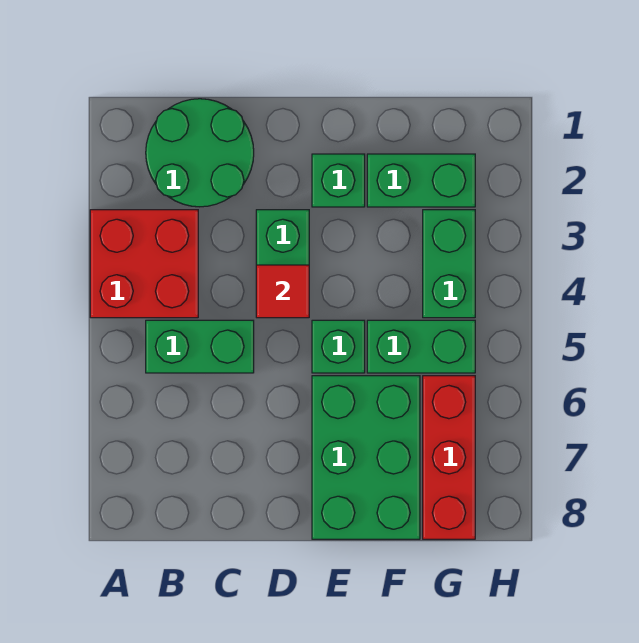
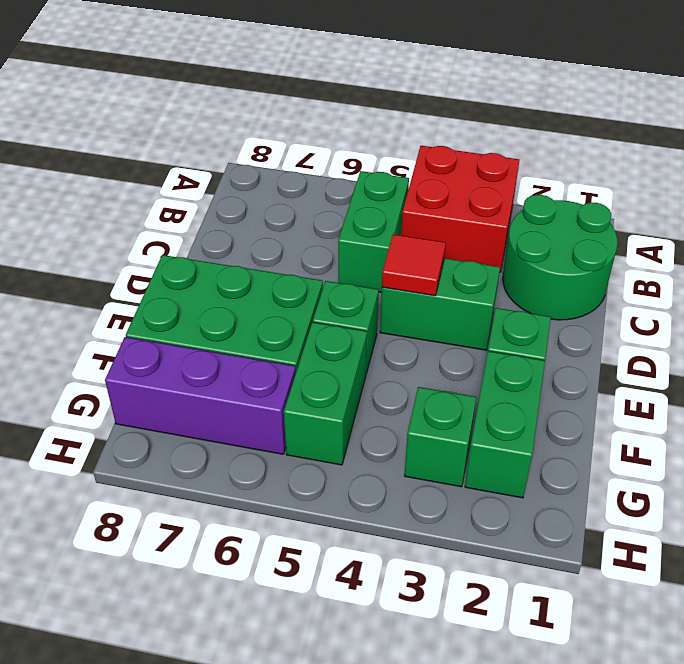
green brick G3:G4 level 1 -> green brick G3 level 1
red brick G6:G8 level 1 -> purple brick G6:G8 level 1

